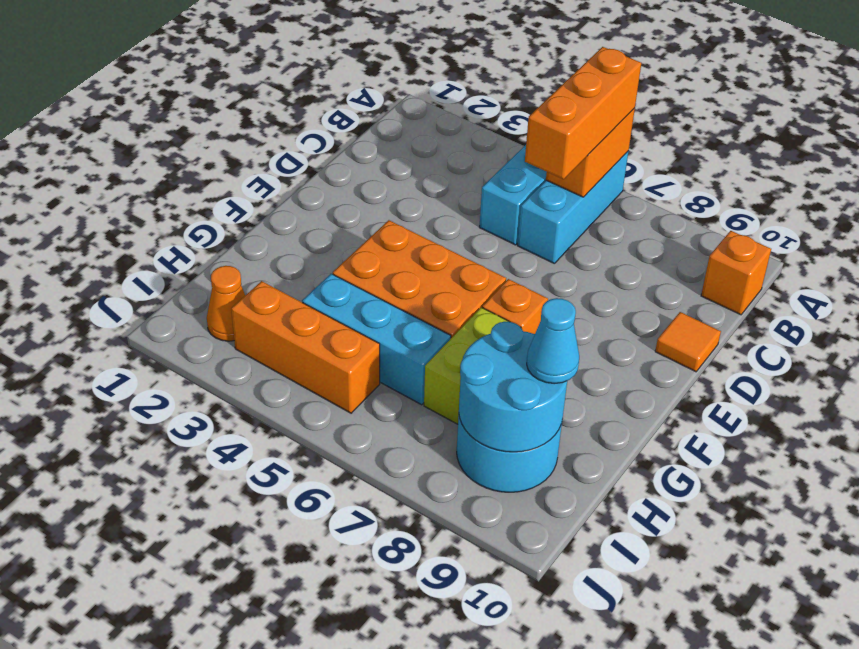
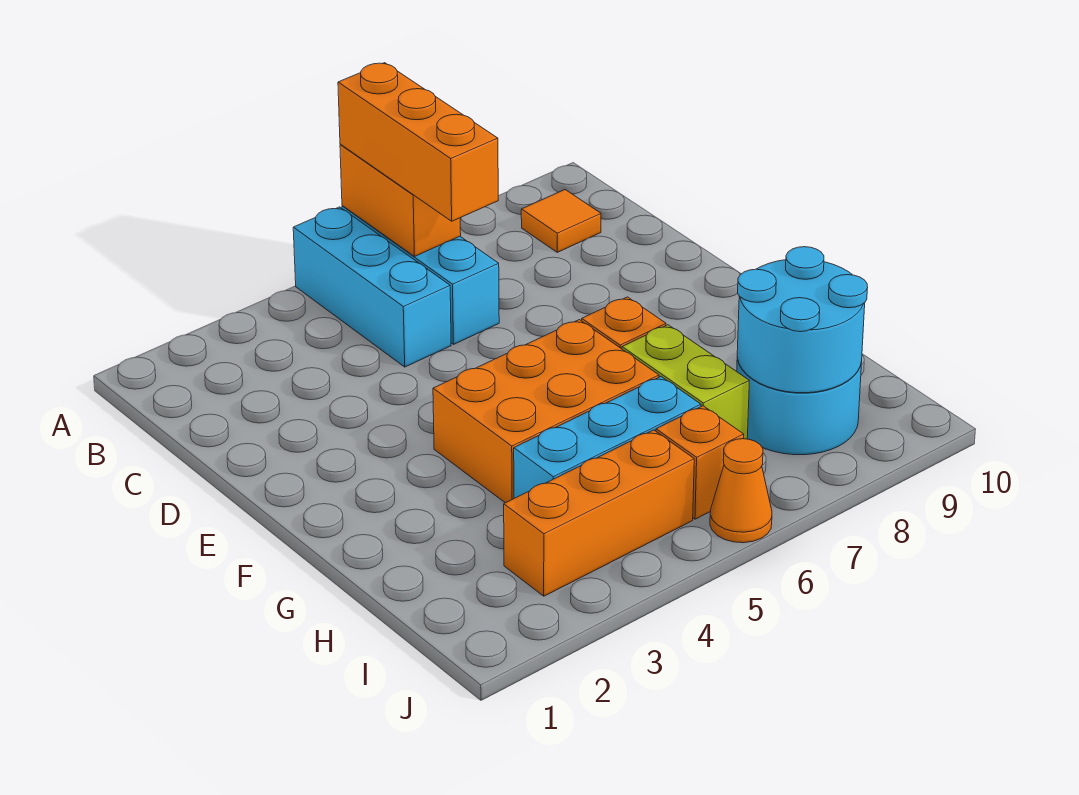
orange brick B10 level 1 -> orange brick I6 level 1
orange tile D10 level 1 -> orange tile B9 level 1
cyan cone H9 level 3 -> none
orange cone I2 level 1 -> orange cone J6 level 1

